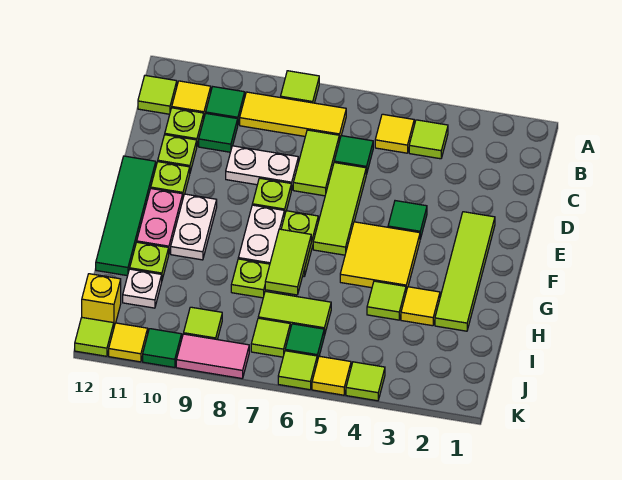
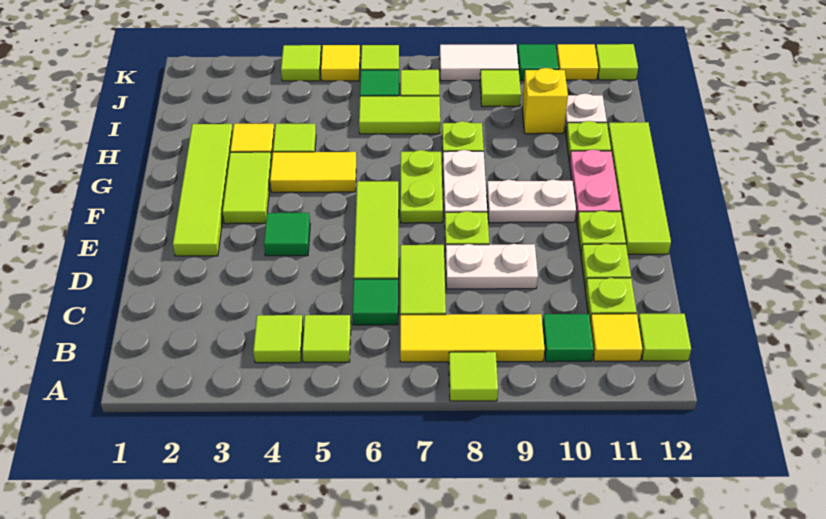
yellow tile B5 level 1 -> lime tile B5 level 1
green tile C10 level 1 -> none
green tile E12:H12 level 1 -> lime tile E12:H12 level 1
yellow tile F4:G5 level 1 -> yellow tile G4:G5 level 1
white plate F10:G10 level 1 -> white plate F9:F10 level 1
lime tile G7:H7 level 2 -> lime tile F3:G3 level 1
yellow brick J12 level 1 -> yellow brick I10 level 1
pink tile K8:K9 level 1 -> white tile K8:K9 level 1

